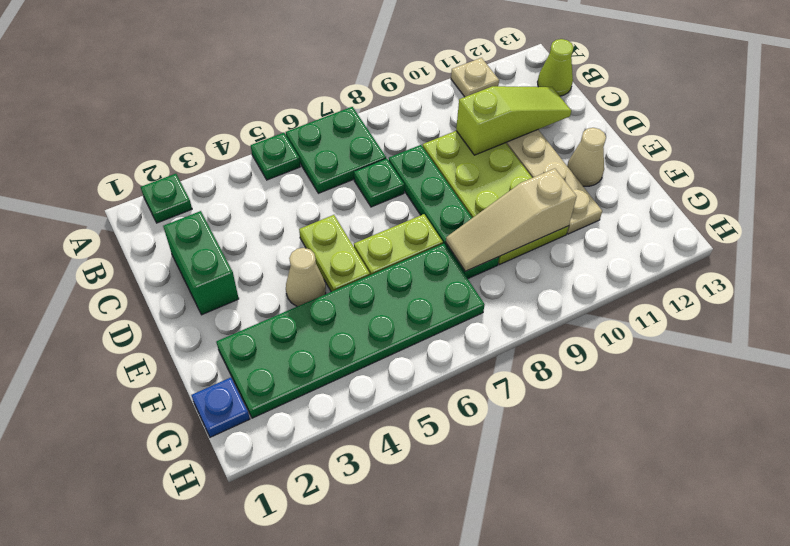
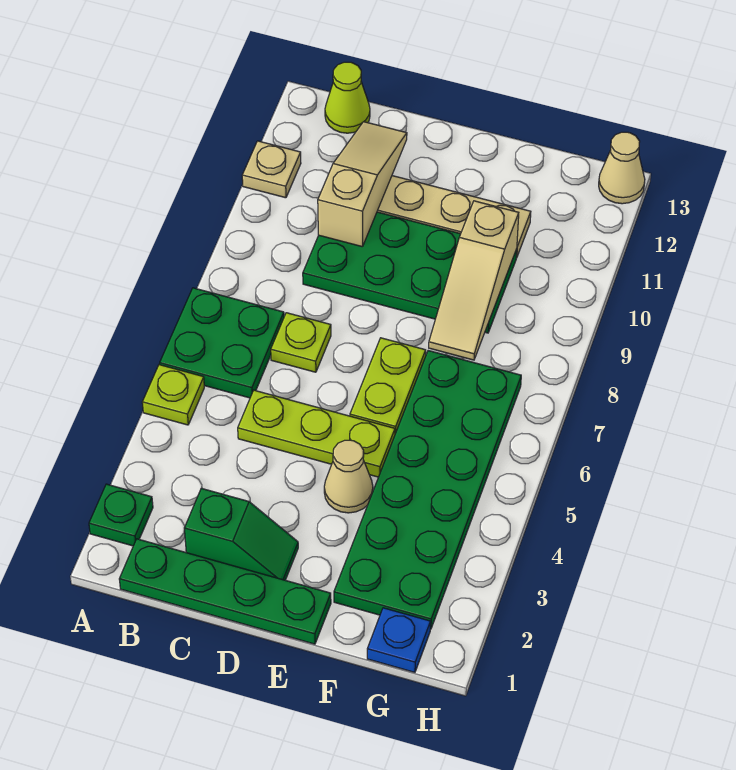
green plate A5 level 1 -> lime plate A5 level 1
green brick C2:D2 level 1 -> green slope C2:D2 level 1 top C
green plate C7 level 1 -> lime plate C7 level 1
green plate C8:F8 level 1 -> green plate B1:E1 level 1
lime plate C9:F10 level 1 -> green plate C9:F10 level 1
lime slope C10:C12 level 2 top 10 -> tan slope C10:C12 level 2 top 10
lime plate D5:E5 level 1 -> lime plate C5:E5 level 1
tan cone E12 level 1 -> tan cone H13 level 1

